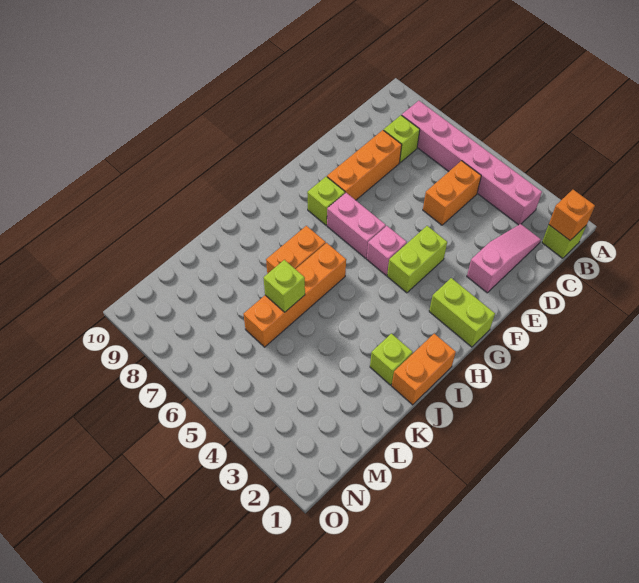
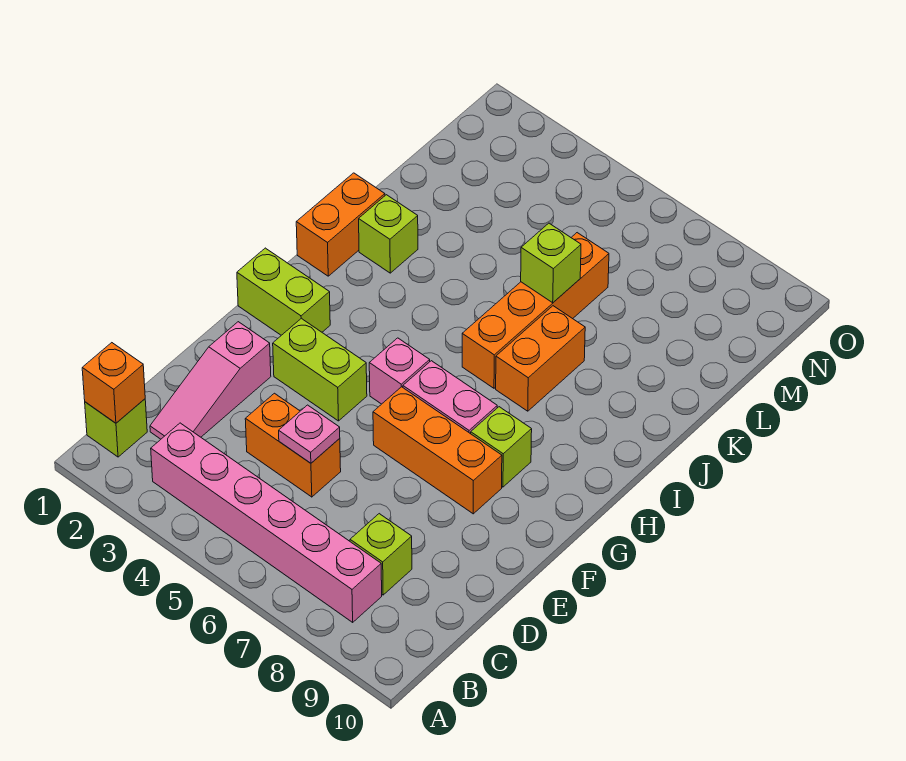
orange brick C5:D5 level 1 -> orange brick D4:D5 level 1
none -> pink plate D5 level 2
orange brick D8:F8 level 1 -> orange brick F6:F8 level 1
lime brick F4:G4 level 1 -> lime brick F3:F4 level 1

